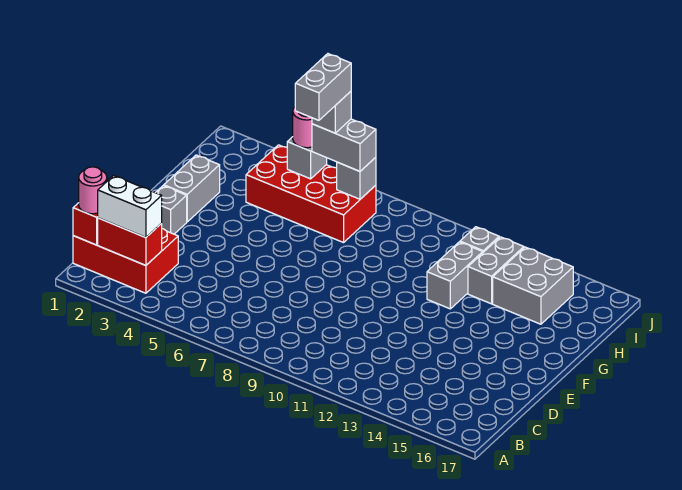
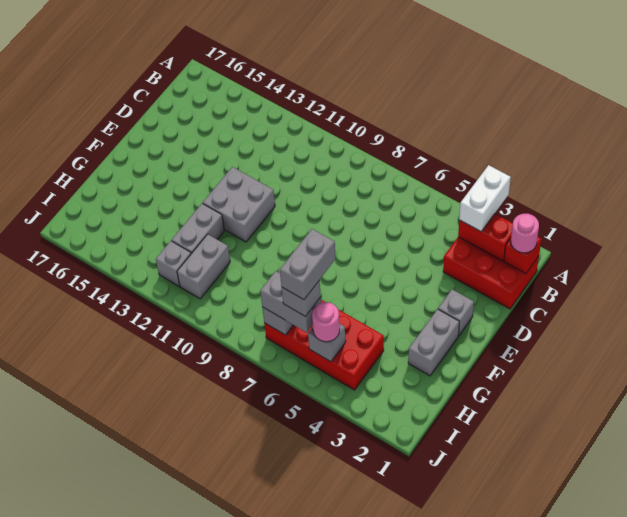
white brick B2:B3 level 3 -> white brick A3:B3 level 3
grey brick H13:I13 level 1 -> grey brick H11:I11 level 1
grey brick H14:I15 level 1 -> grey brick E11:F12 level 1

